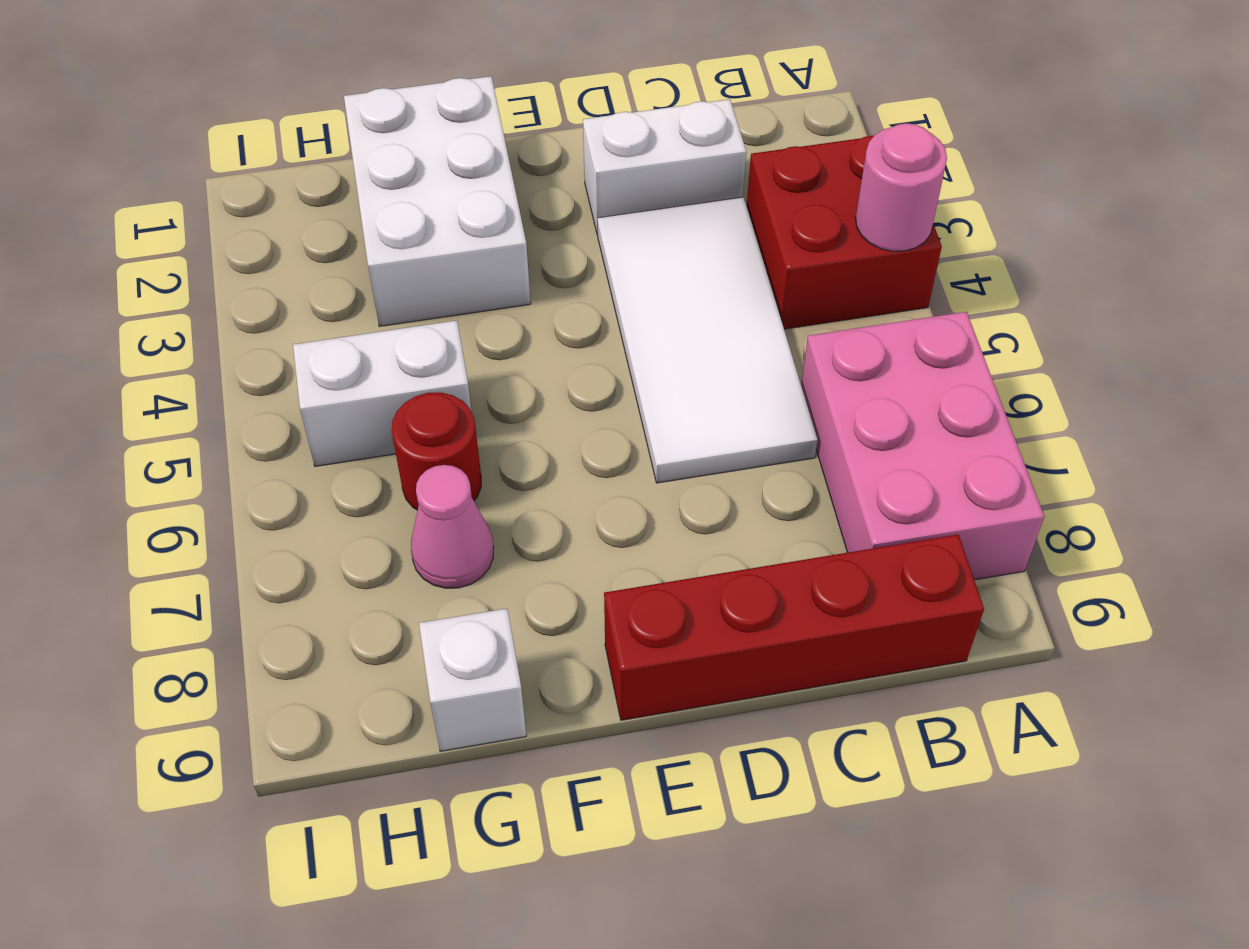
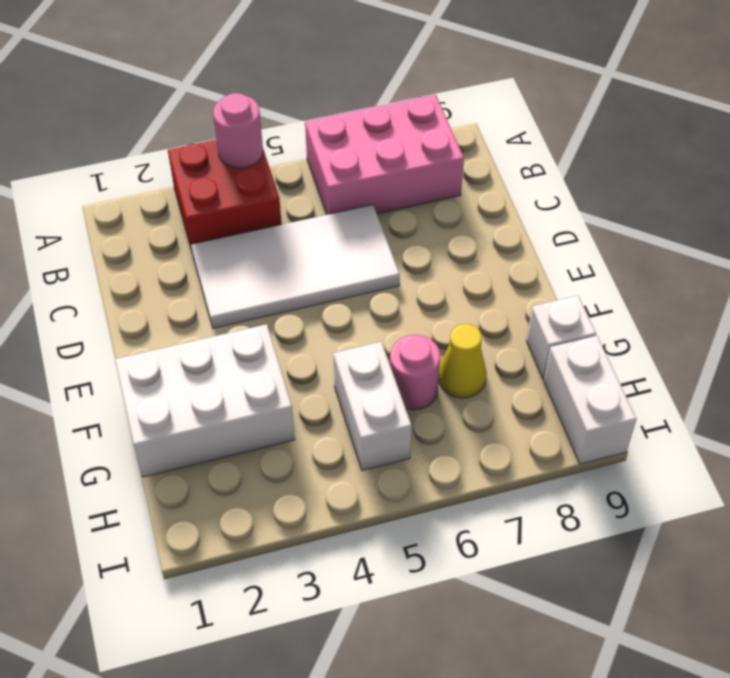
red brick B9:E9 level 1 -> none
white brick C2:D2 level 1 -> white brick H9:I9 level 1
red round brick G6 level 1 -> pink round brick G6 level 1
pink cone G7 level 1 -> yellow cone G7 level 1

